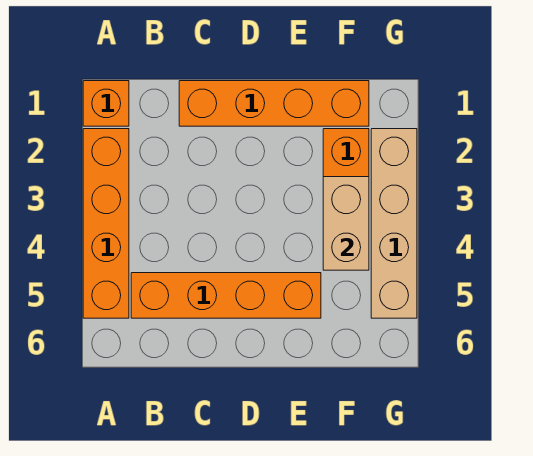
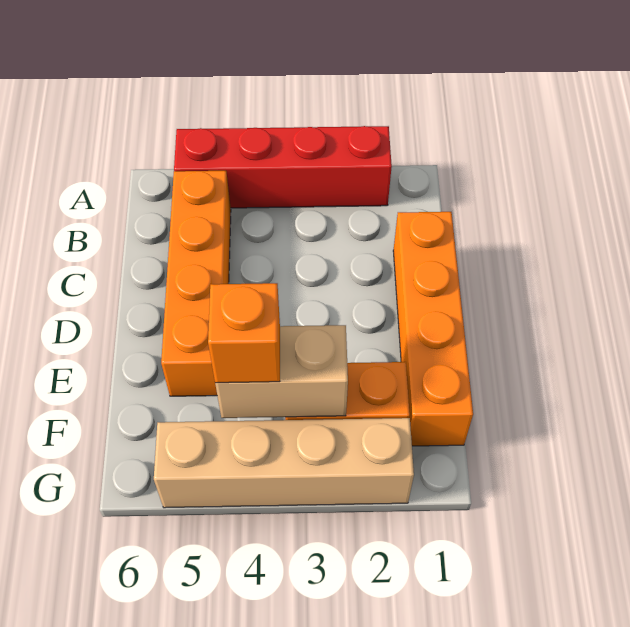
orange brick A1 level 1 -> orange brick F4 level 3
orange brick A2:A5 level 1 -> red brick A2:A5 level 1

